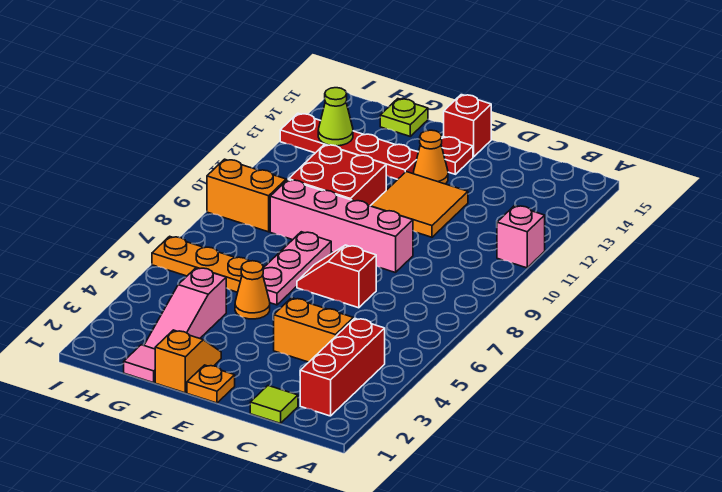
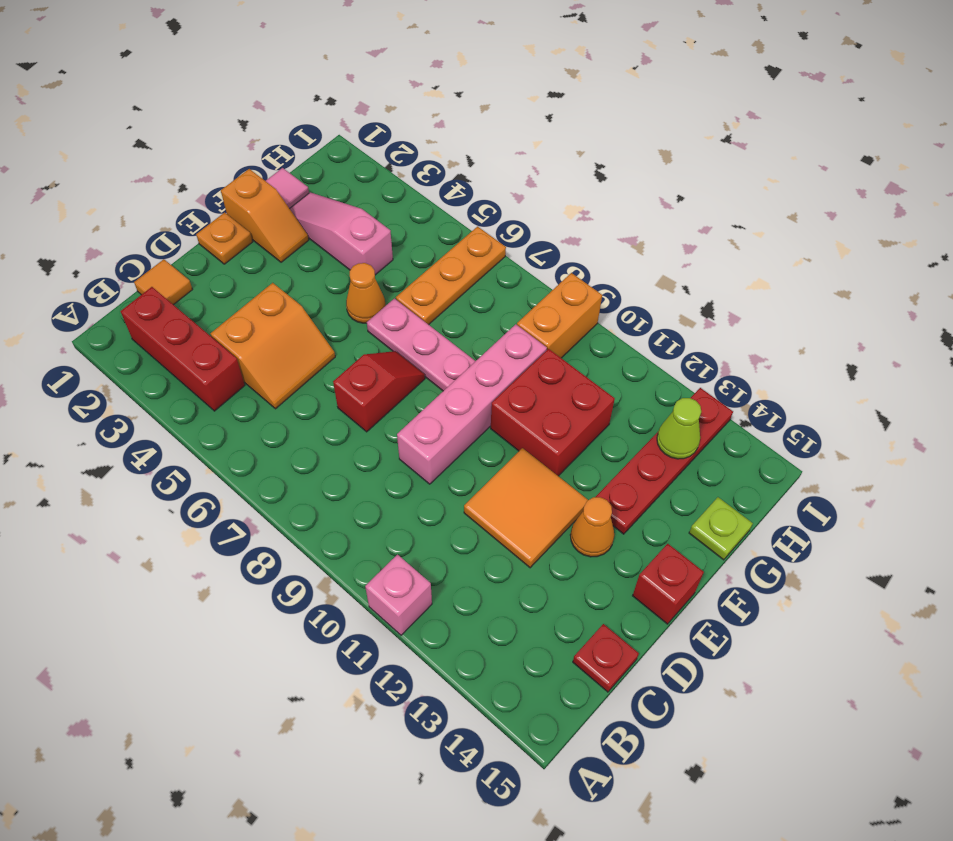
lime tile C1 level 1 -> orange tile C1 level 1
red plate E14 level 1 -> red plate C15 level 1

